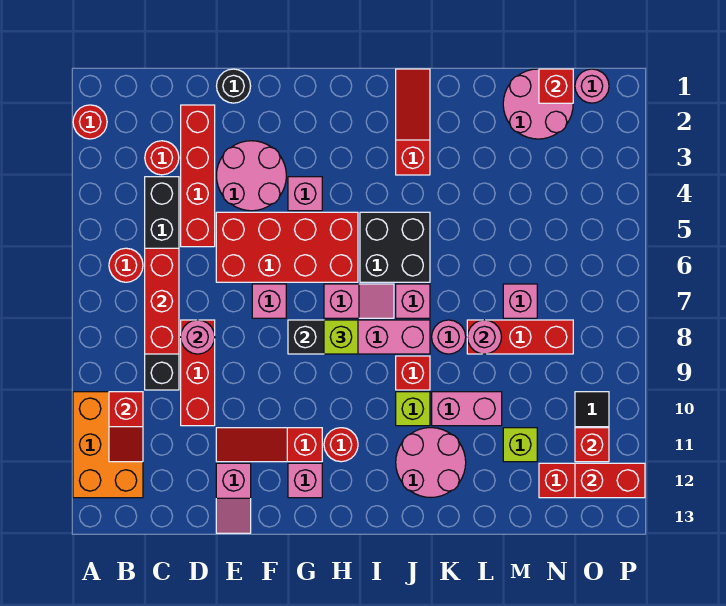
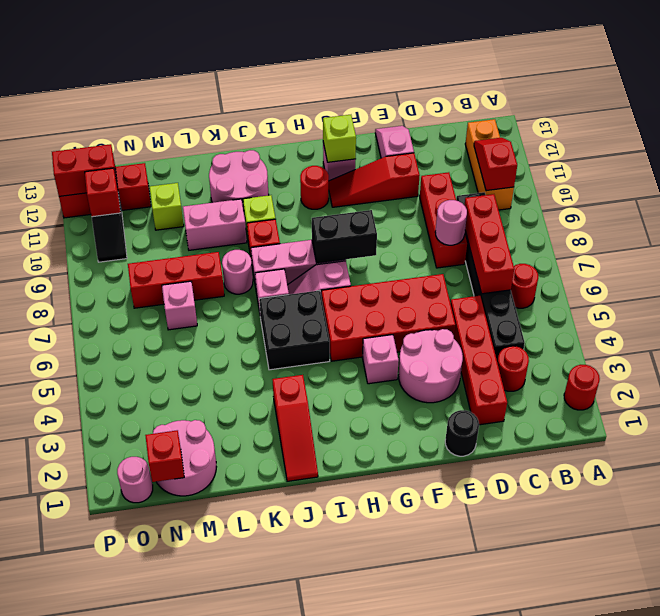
orange brick A10:B12 level 1 -> orange brick B10:B12 level 1
red slope E11:G11 level 1 top G -> red slope E11:G11 level 1 top E
pink brick F7 level 1 -> none
lime brick H8 level 3 -> lime brick G12 level 2
pink round brick L8 level 2 -> none

